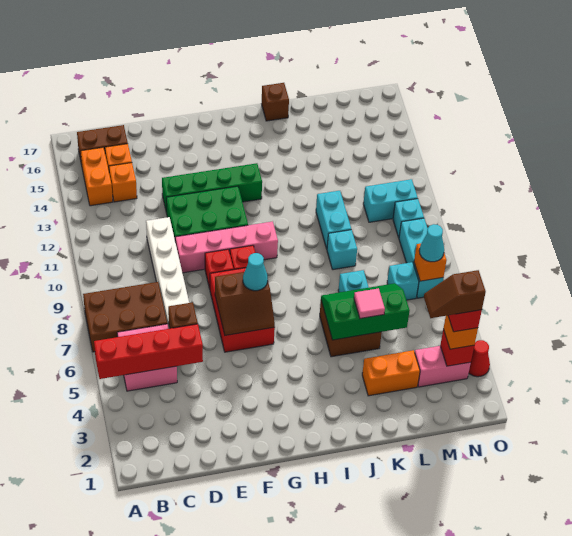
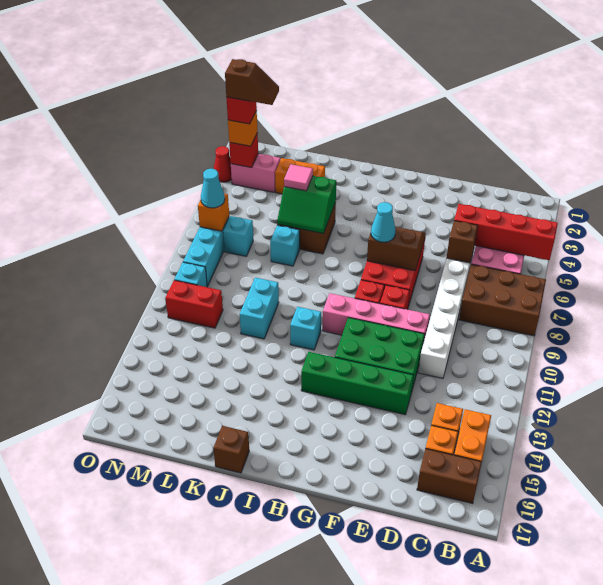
green slope J5:L6 level 2 top 5 -> green slope J5:K6 level 2 top 5
cyan brick K9 level 1 -> cyan brick I11 level 1
cyan brick M11:N11 level 1 -> red brick M11:N11 level 1

